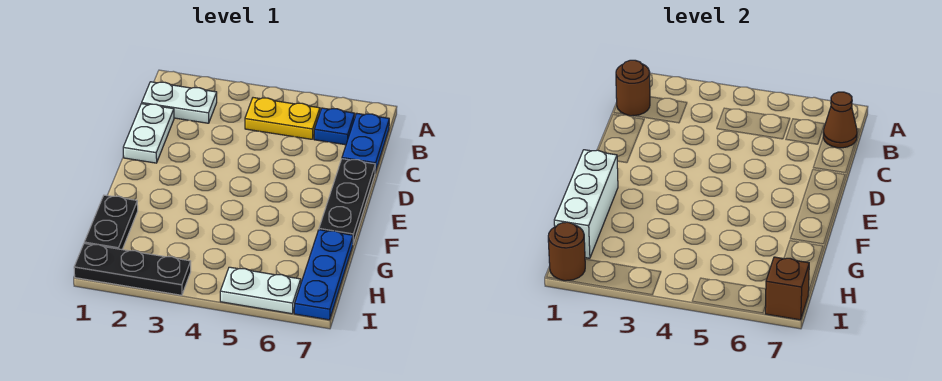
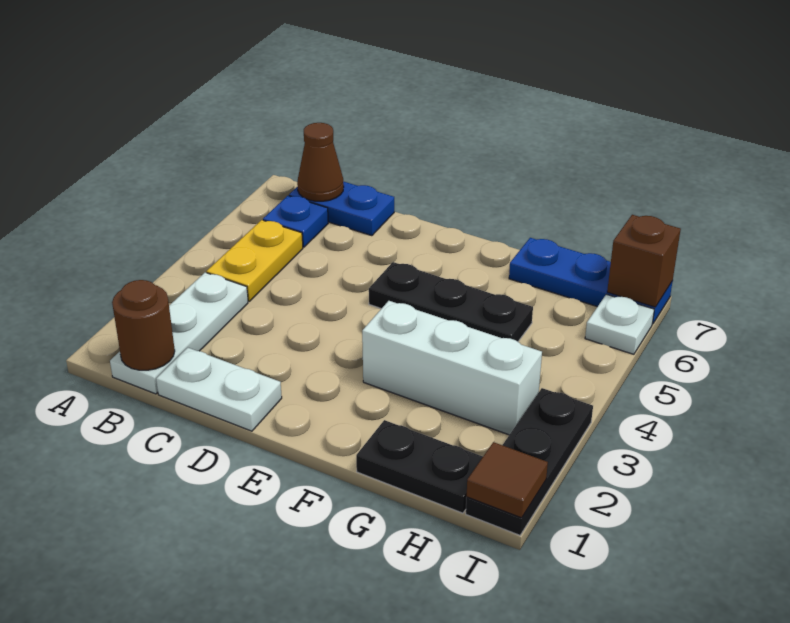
white plate B1:B2 level 1 -> white plate B1:B3 level 1
black plate D7:F7 level 1 -> black plate E5:G5 level 1
white brick F1:H1 level 2 -> white brick F3:H3 level 1
brown round brick I1 level 2 -> brown tile I1 level 2
white plate I5:I6 level 1 -> white plate I6 level 1

